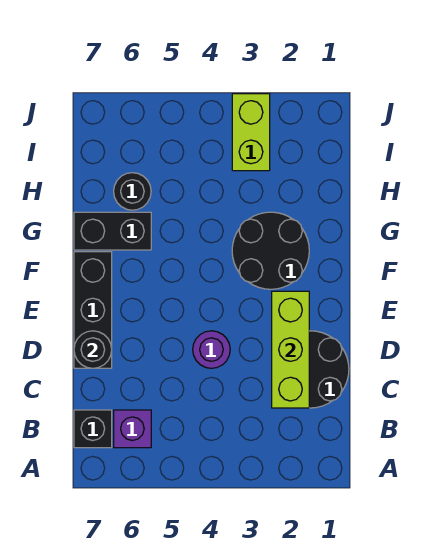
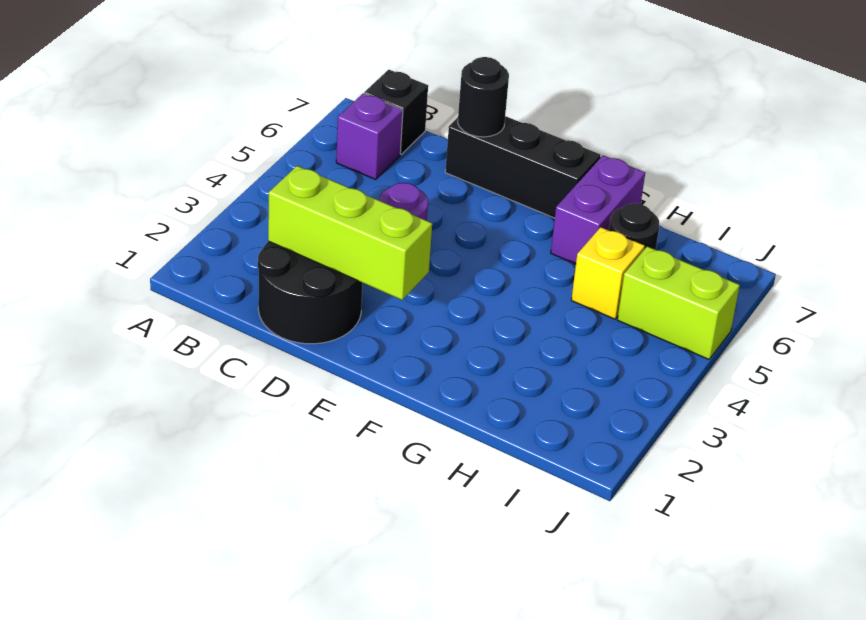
black round brick F2:G3 level 1 -> none
black brick G6:G7 level 1 -> purple brick G6:G7 level 1
none -> yellow brick H5 level 1
lime brick I3:J3 level 1 -> lime brick I5:J5 level 1

